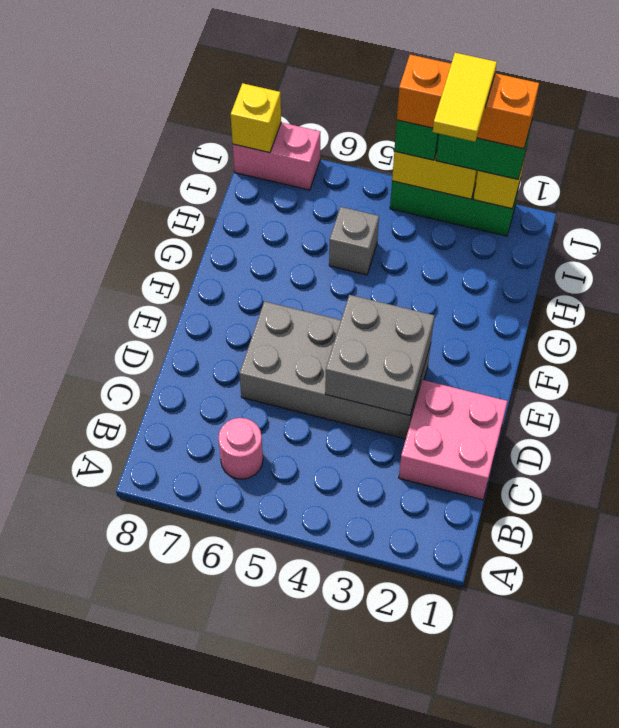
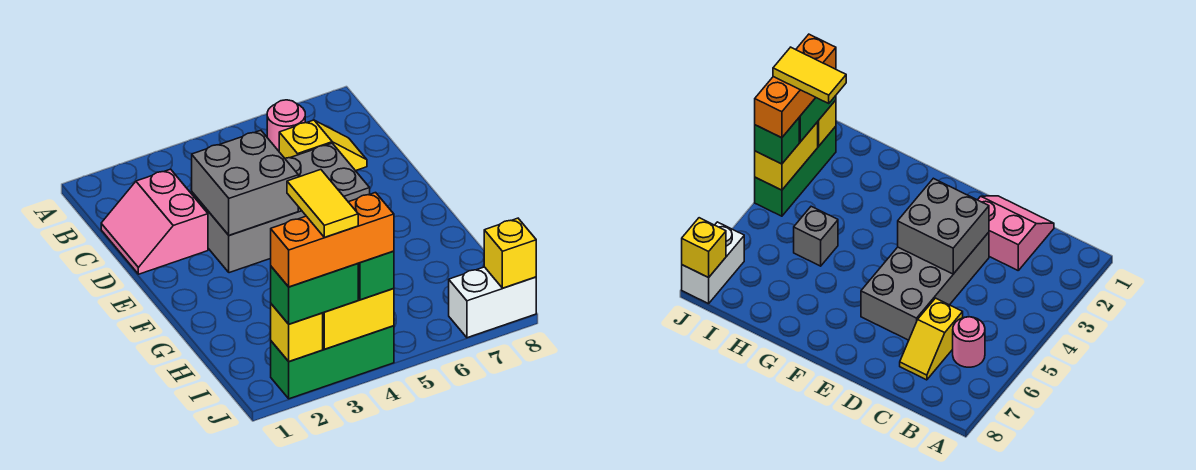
pink brick C1:D2 level 1 -> pink slope C1:D2 level 1 top 2
none -> yellow slope C6:C7 level 1 top 6
pink brick J7:J8 level 1 -> white brick J7:J8 level 1

